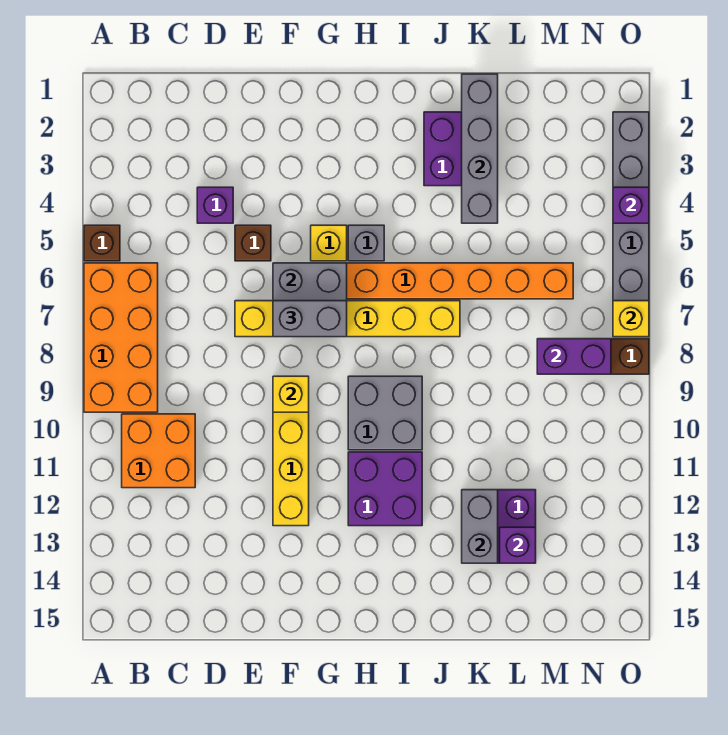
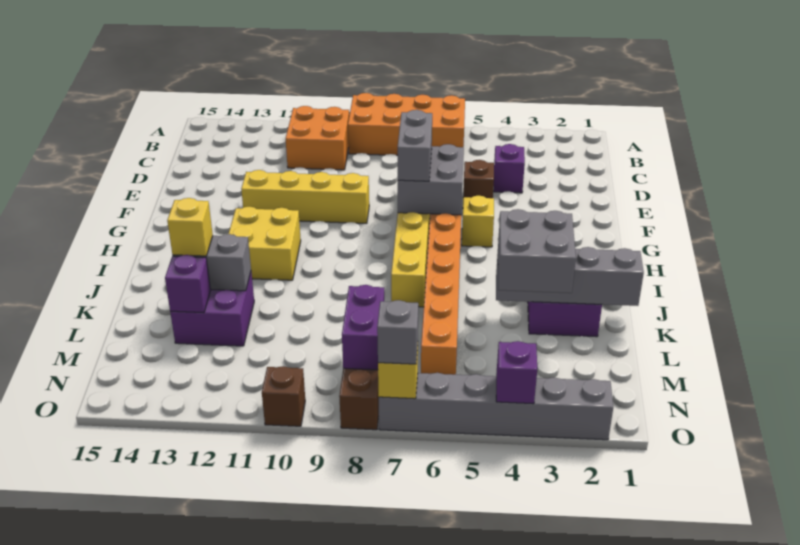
brown brick A5 level 1 -> brown brick O10 level 1
yellow brick F9 level 2 -> yellow brick K13 level 3
grey brick H5 level 1 -> grey brick O7 level 3
grey brick H9:I10 level 1 -> grey brick K3:L4 level 3
purple brick H11:I12 level 1 -> yellow brick H11:I12 level 1

